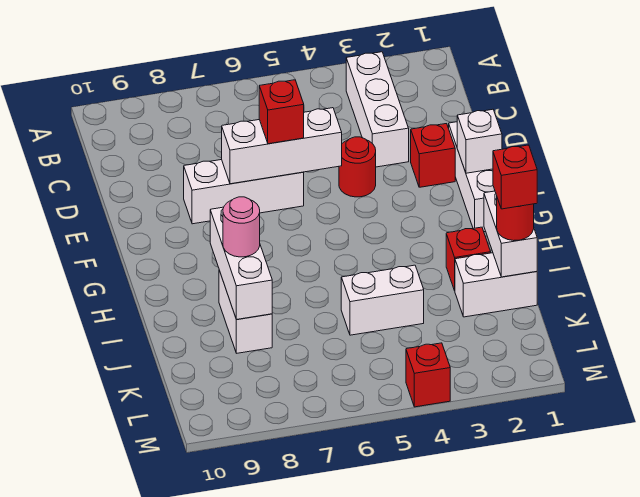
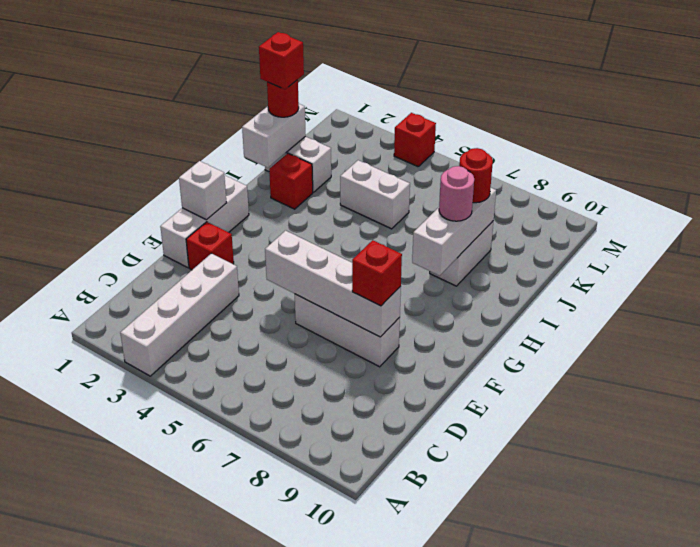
white brick B3:D3 level 1 -> white brick A3:D3 level 1
red round brick E4 level 1 -> red round brick J8 level 3
white brick E5:E7 level 2 -> white brick E5:E8 level 2
red brick E6 level 3 -> red brick E8 level 3

